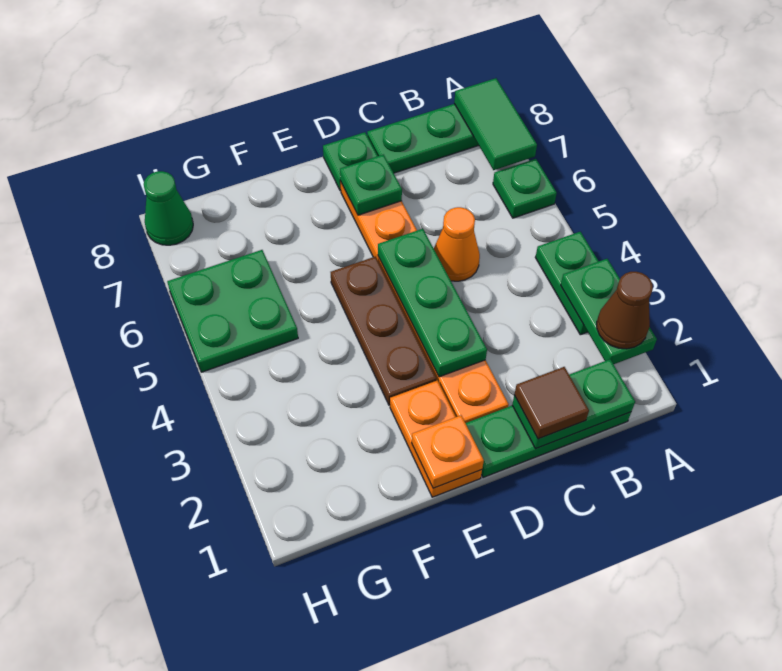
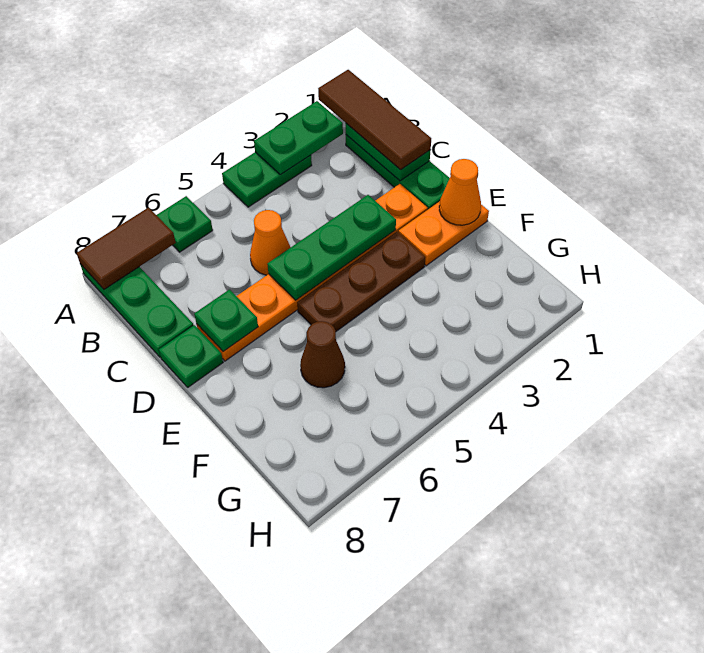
brown cone A2 level 3 -> brown cone F6 level 1
green tile A7:A8 level 2 -> brown tile A7:A8 level 2
brown tile C1 level 3 -> brown tile A1:C1 level 3
orange plate E1 level 2 -> orange cone E1 level 2
green plate G5:H6 level 1 -> none
green cone H8 level 1 -> none

